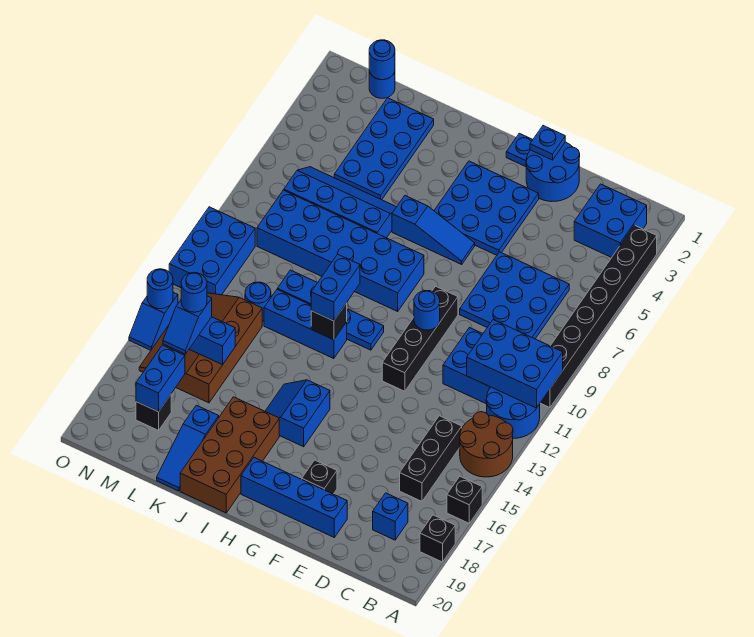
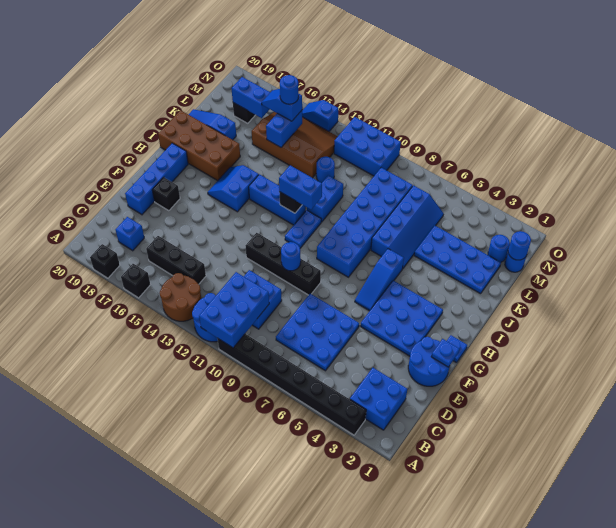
blue slope H15:I16 level 1 top H -> blue slope H15:I16 level 1 top 15
blue brick I12:K12 level 1 -> blue brick I12:I14 level 1
blue round brick O14 level 2 -> blue round brick M2 level 1

